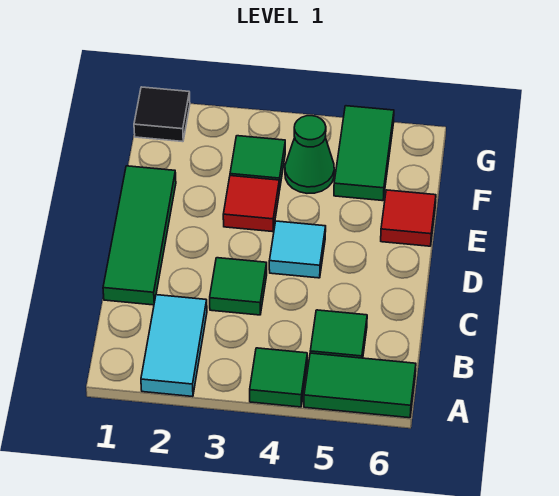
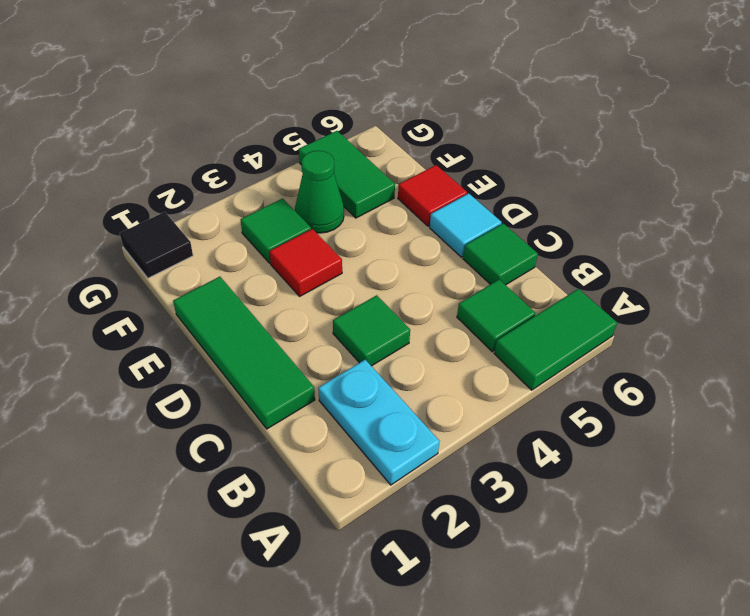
cyan tile A2:B2 level 1 -> cyan plate A2:B2 level 1
green tile A4 level 1 -> green tile C6 level 1
cyan tile D4 level 1 -> cyan tile D6 level 1

